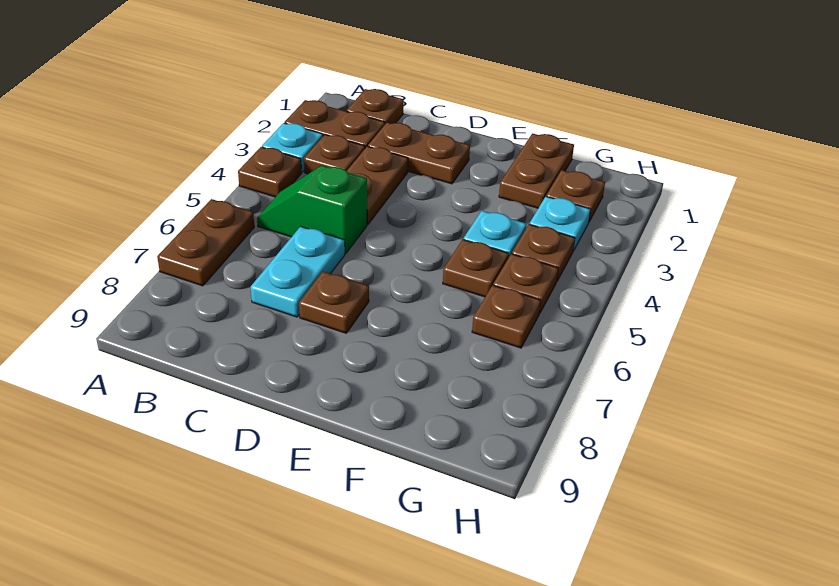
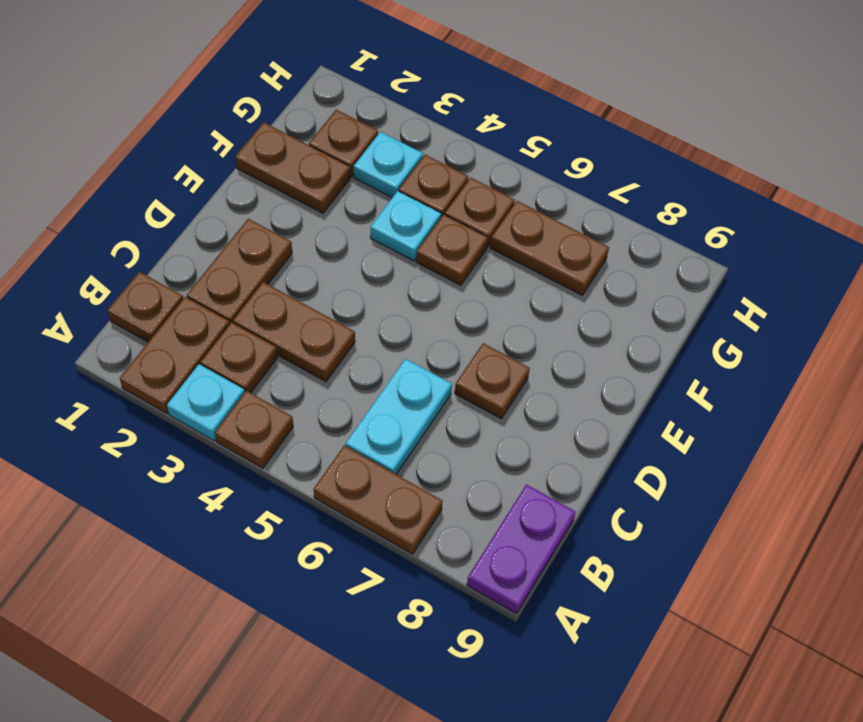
none -> purple plate A9:B9 level 1
green slope B5:C5 level 1 top C -> none
cyan plate C6:C7 level 1 -> cyan plate B6:C6 level 1
brown plate G6 level 1 -> brown plate G6:G7 level 1

